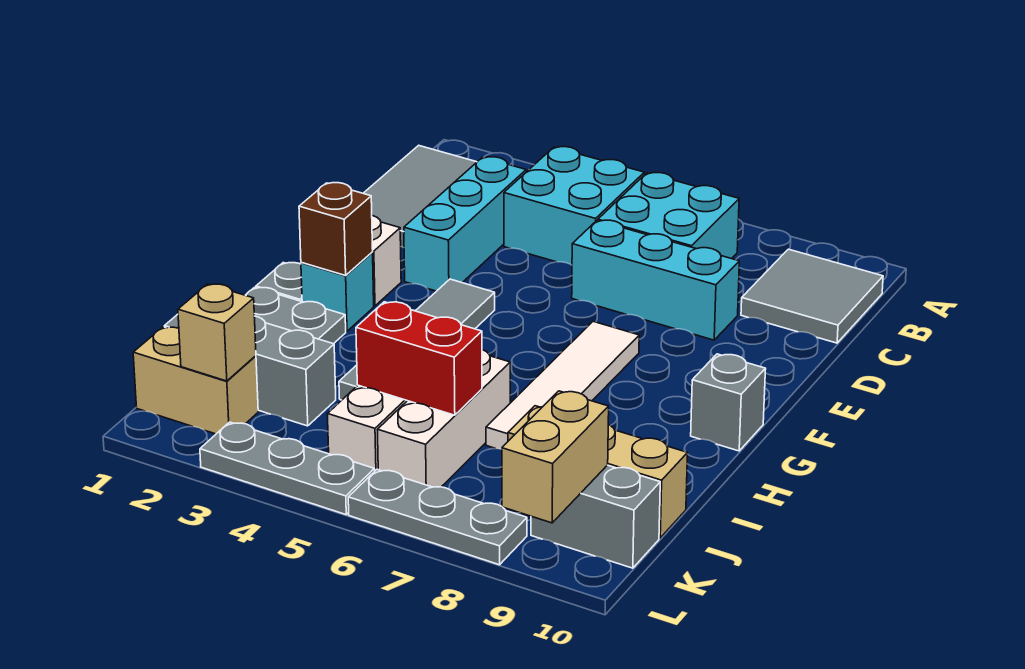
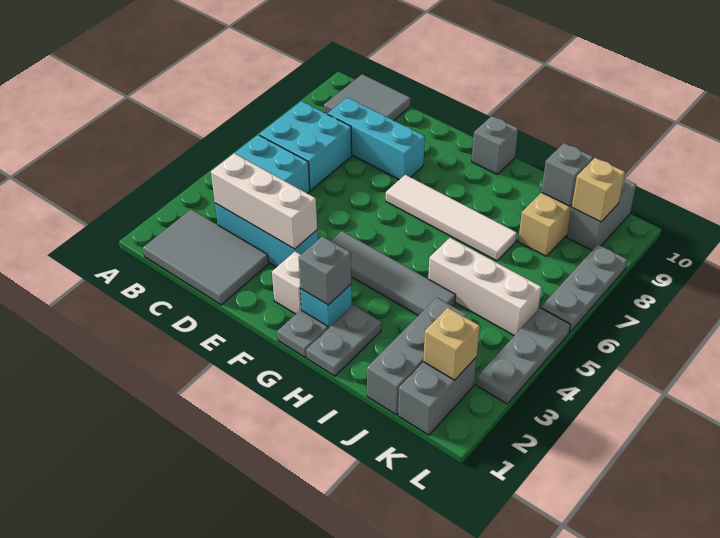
cyan brick D6:D8 level 1 -> cyan brick C8:E8 level 1
brown brick G2 level 2 -> grey brick G2 level 2
white brick I6:K6 level 1 -> white brick C3:E3 level 2
red brick J5:J6 level 2 -> none
none -> grey brick J9 level 2
tan brick K1:K2 level 1 -> grey brick K1:K2 level 1
tan brick K9:L9 level 2 -> tan brick K9 level 2

